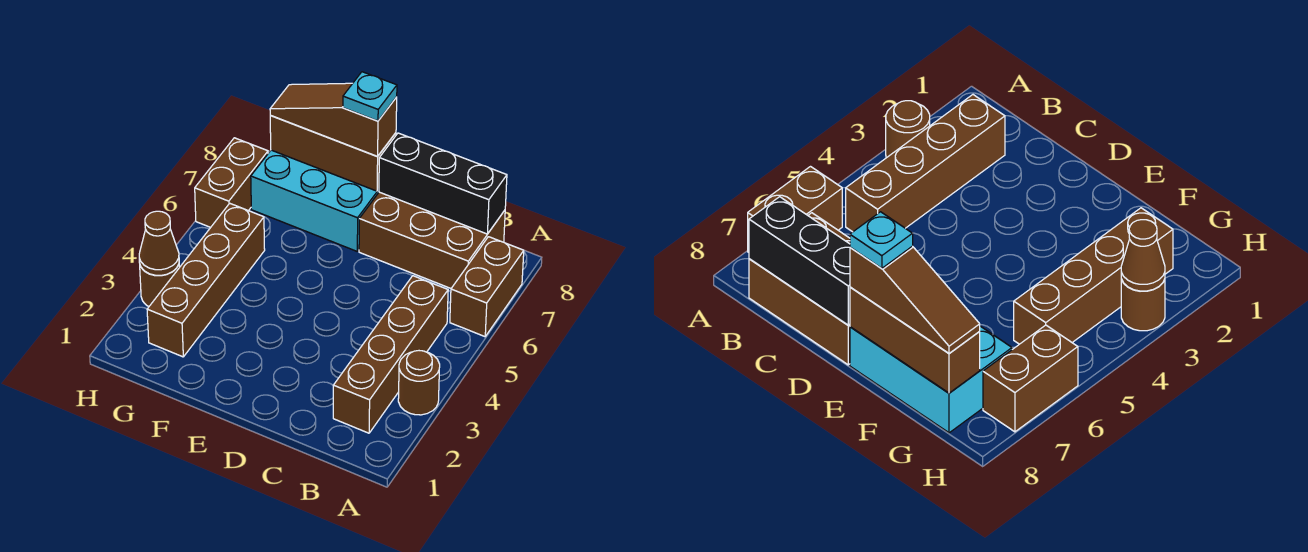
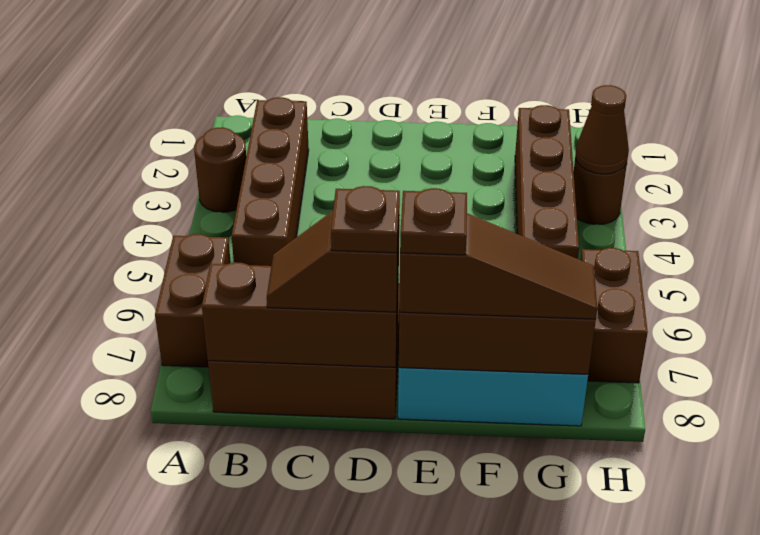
black brick B8:D8 level 2 -> brown brick B8:D8 level 2
none -> brown slope C8:D8 level 3 top D
none -> brown plate D8 level 4
cyan plate E8 level 4 -> brown plate E8 level 4

